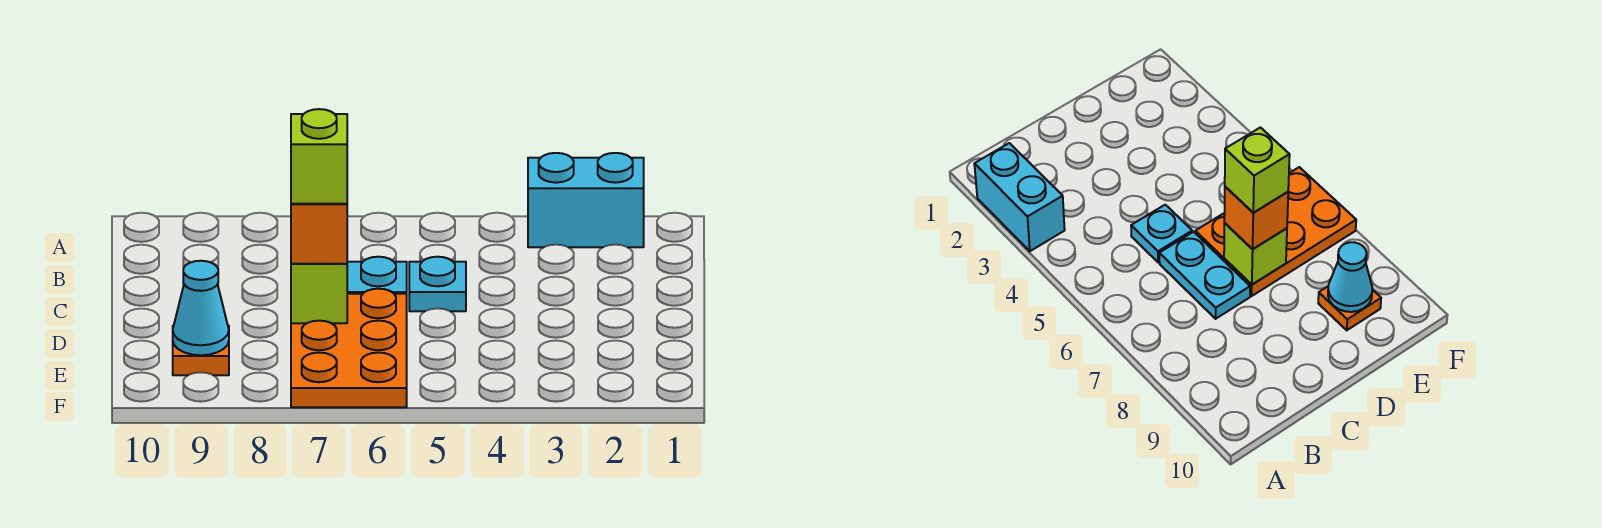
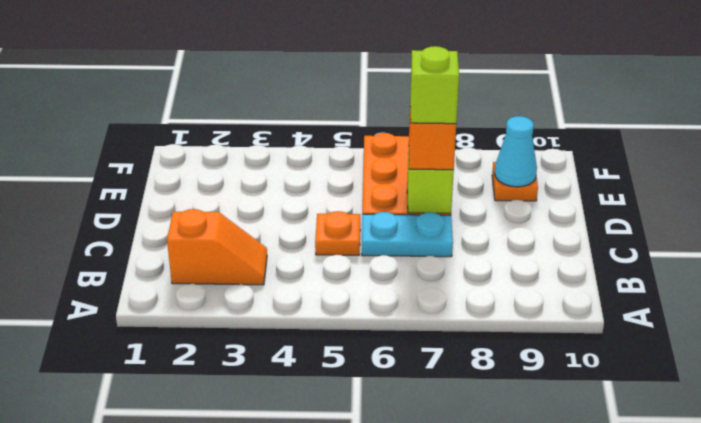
cyan brick A2:A3 level 1 -> none
none -> orange slope B2:B3 level 1 top 2
cyan plate C5 level 1 -> orange plate C5 level 1

